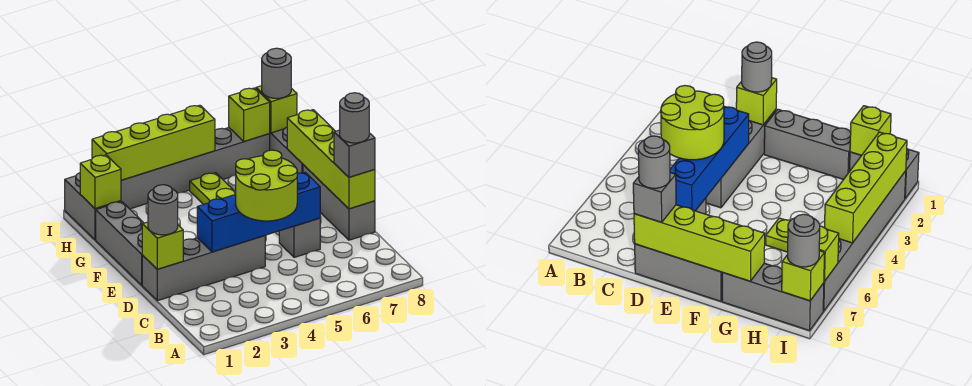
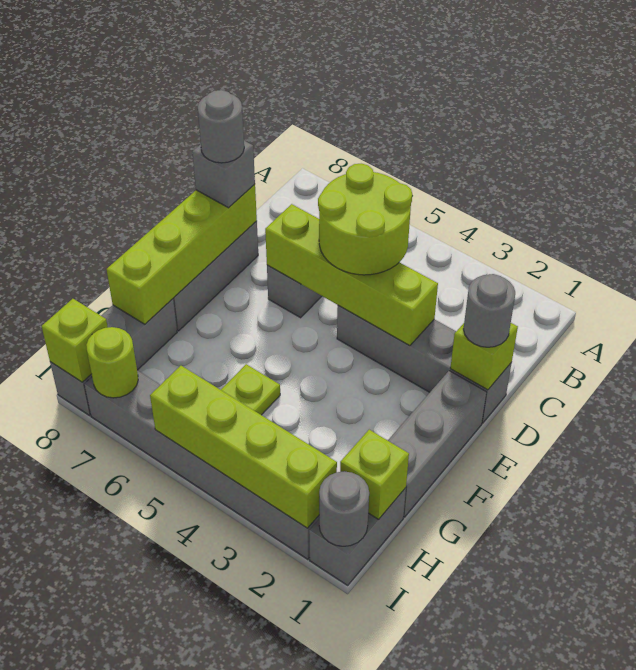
blue brick D3:D6 level 2 -> lime brick D3:D6 level 2
lime brick I7 level 2 -> lime round brick I7 level 2
grey round brick I8 level 3 -> grey round brick I1 level 2

